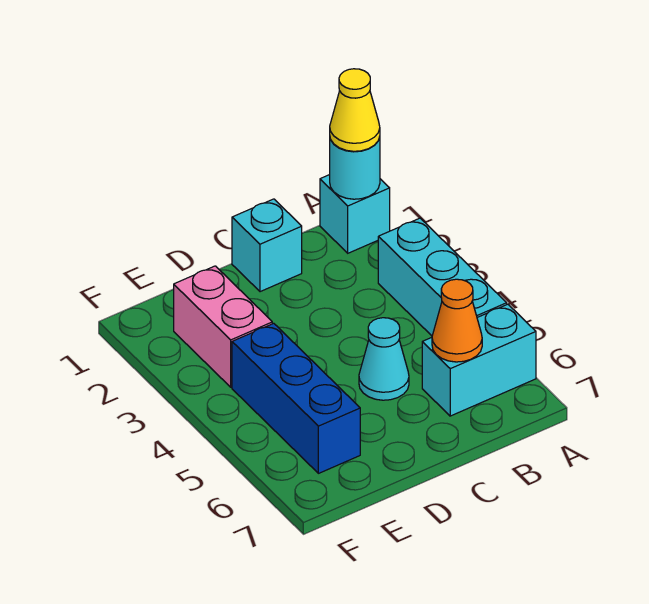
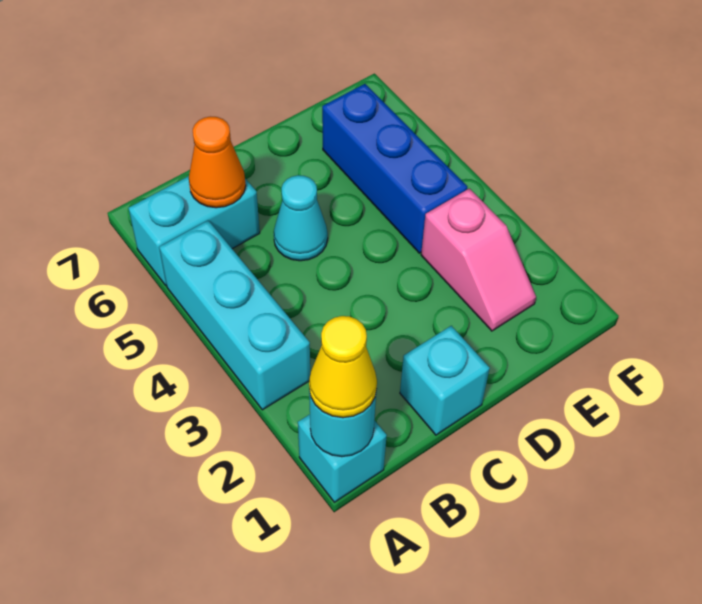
pink brick E2:E3 level 1 -> pink slope E2:E3 level 1 top 3

